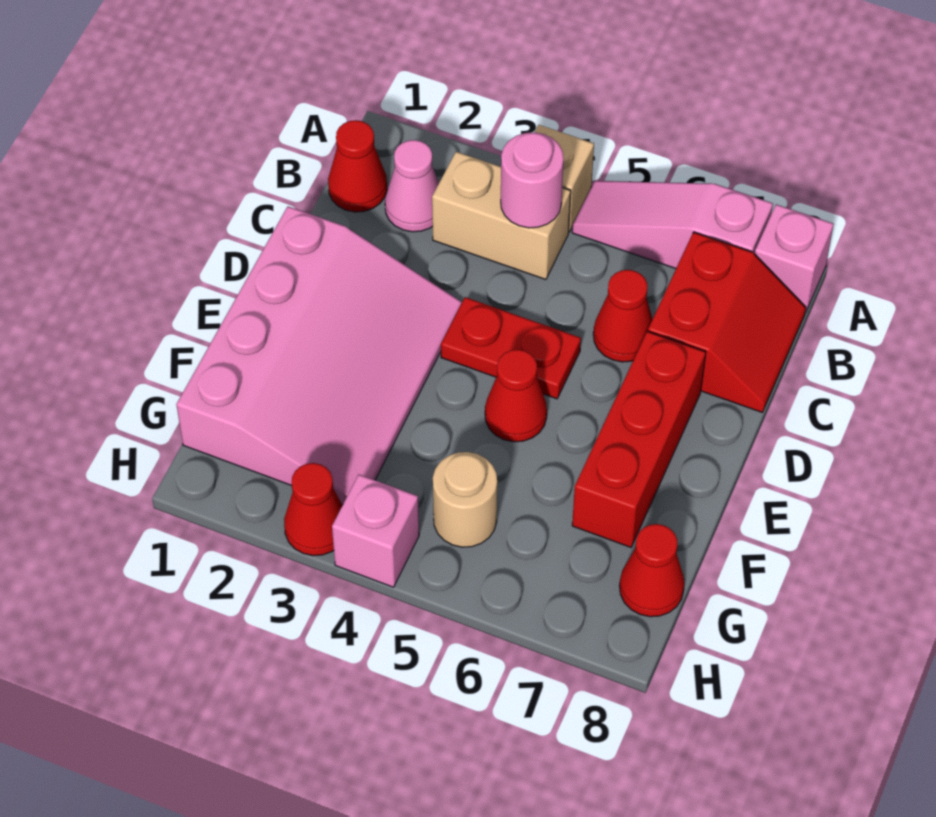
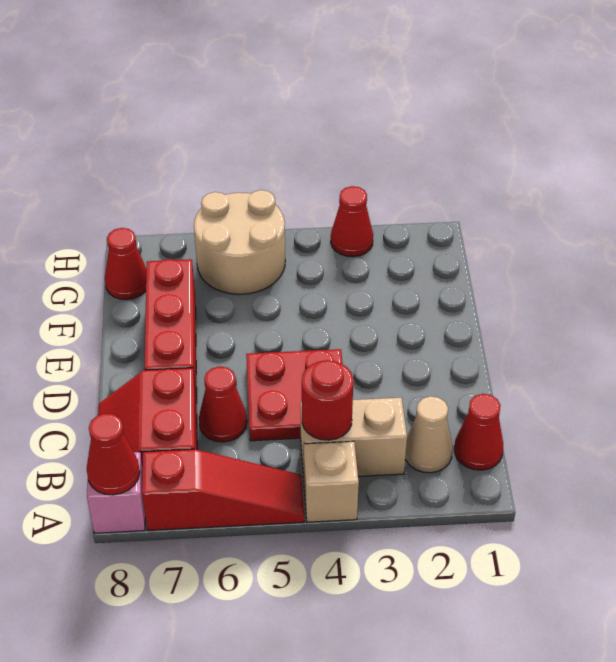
pink slope A5:A7 level 1 top 7 -> red slope A5:A7 level 1 top 7
pink cone B2 level 1 -> tan cone B2 level 1
pink round brick B4 level 2 -> red round brick B4 level 2
pink slope D1:G3 level 1 top 1 -> none
red plate D4:D5 level 1 -> red plate C4:D5 level 1
red cone E5 level 1 -> red cone A8 level 2
tan round brick G5 level 1 -> tan round brick G5:H6 level 1
pink brick H4 level 1 -> none

